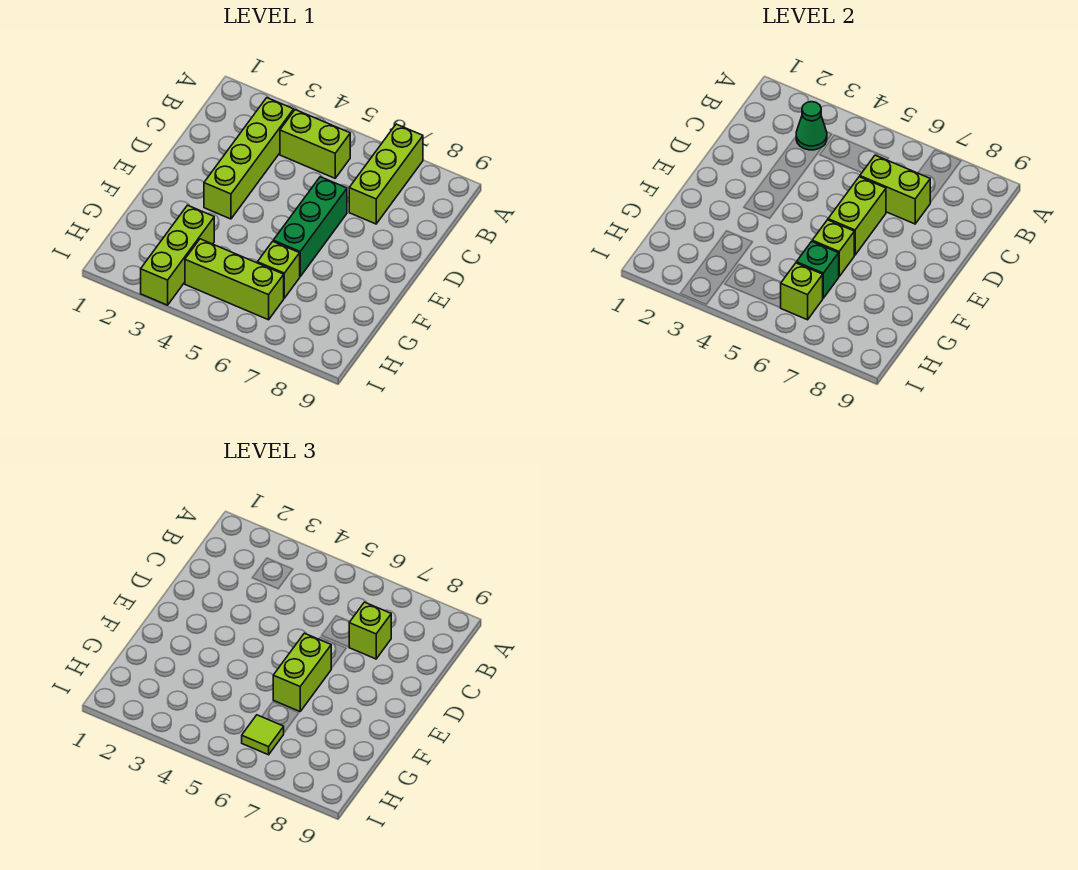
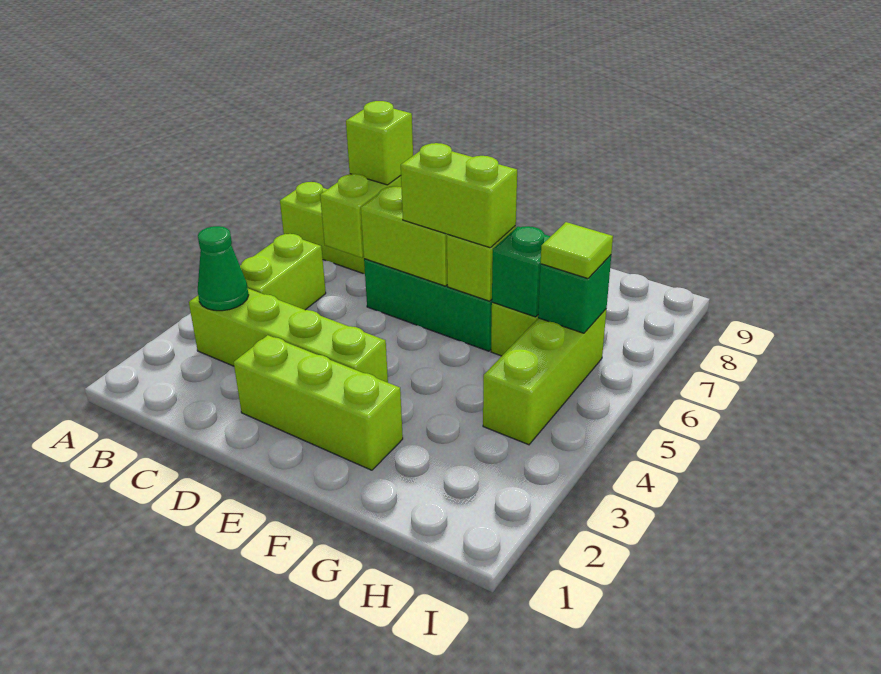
lime brick G3:I3 level 1 -> lime brick D2:F2 level 1
lime brick H6 level 2 -> green brick H6 level 2

